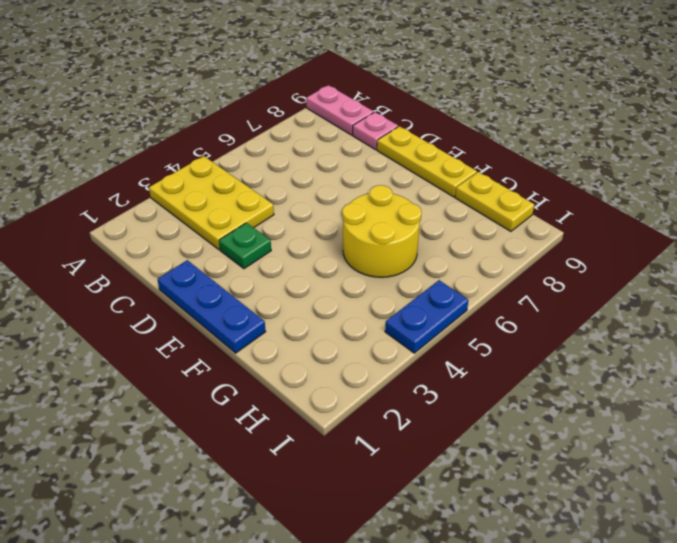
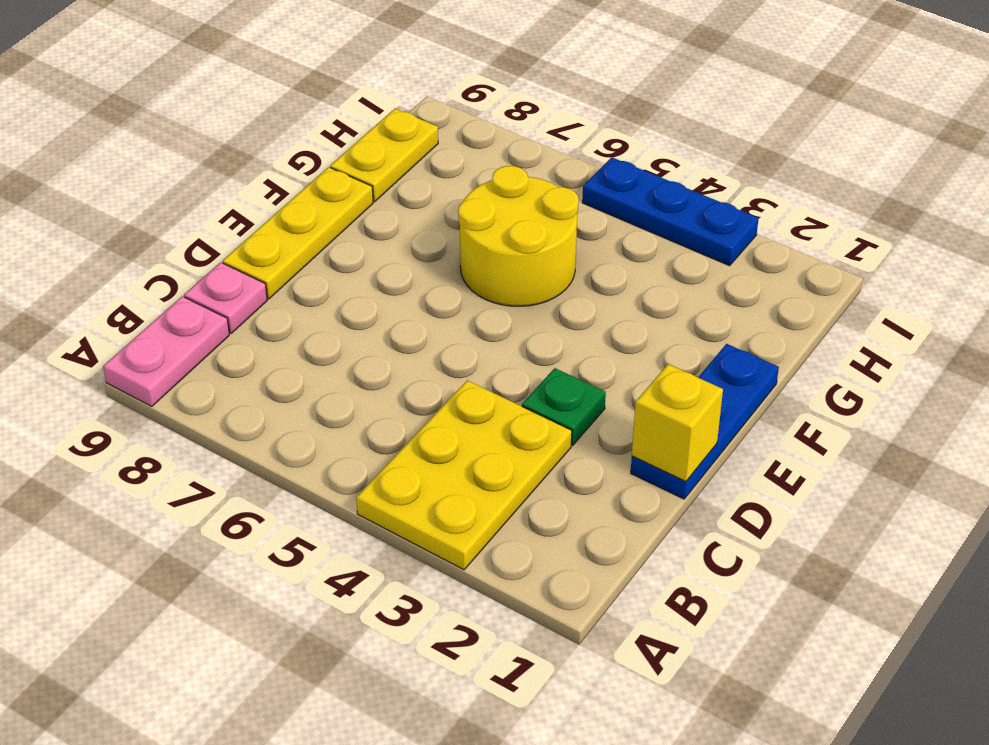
none -> yellow brick D1 level 2
blue plate I4:I5 level 1 -> blue plate I3:I5 level 1

